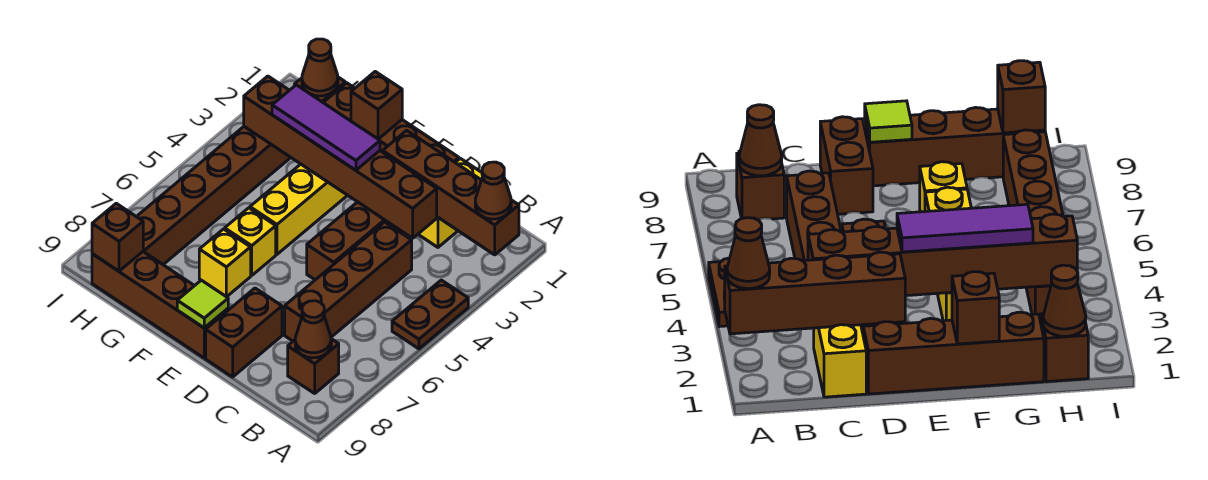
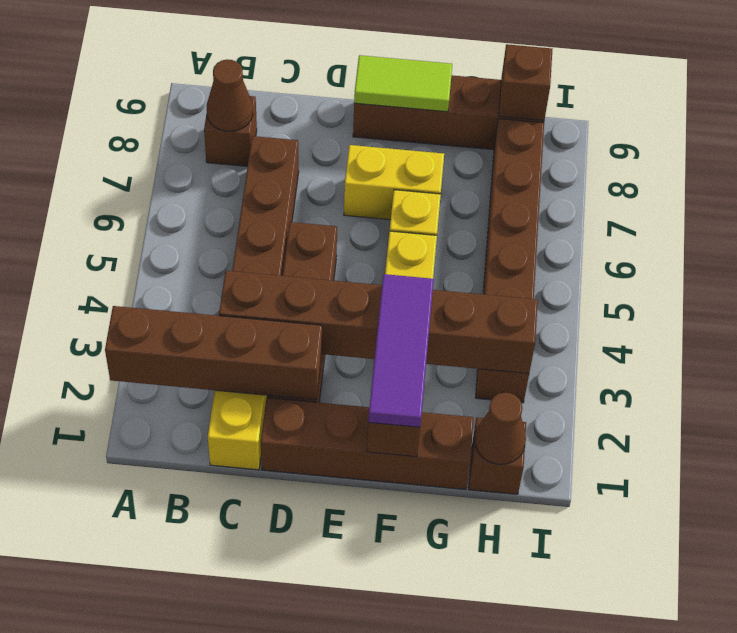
brown cone A2 level 3 -> none
brown plate A4:A5 level 1 -> none
brown brick D8:D9 level 1 -> none
purple tile E3:G3 level 3 -> purple tile F1:F3 level 3
lime tile E9 level 2 -> lime tile E9:F9 level 2
yellow brick F7 level 1 -> yellow brick E7:F7 level 1

